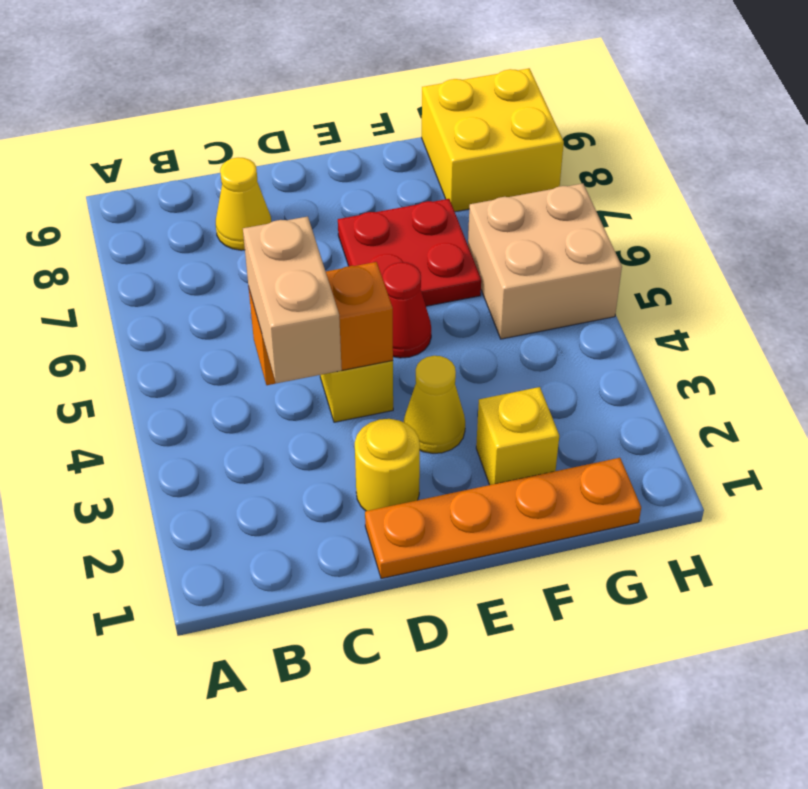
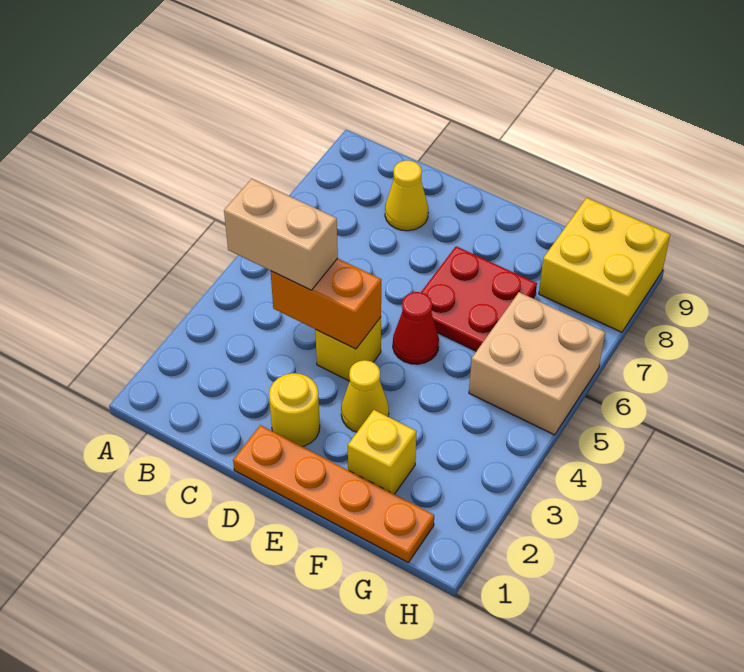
tan brick C3:C4 level 3 -> tan brick B4:C4 level 3

